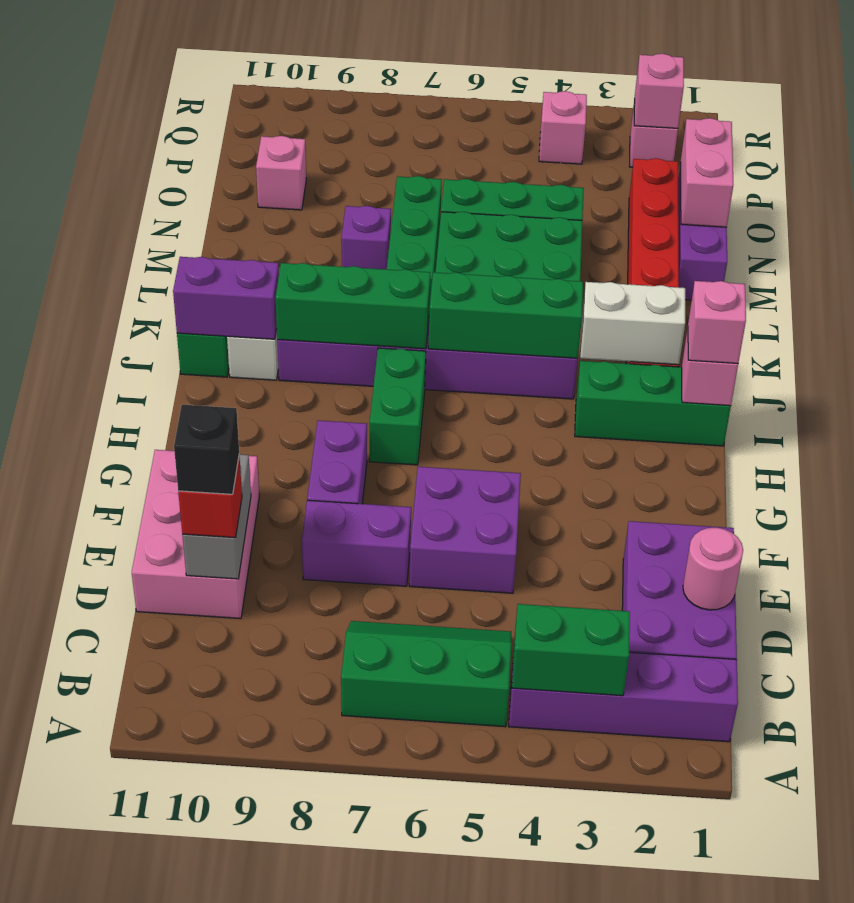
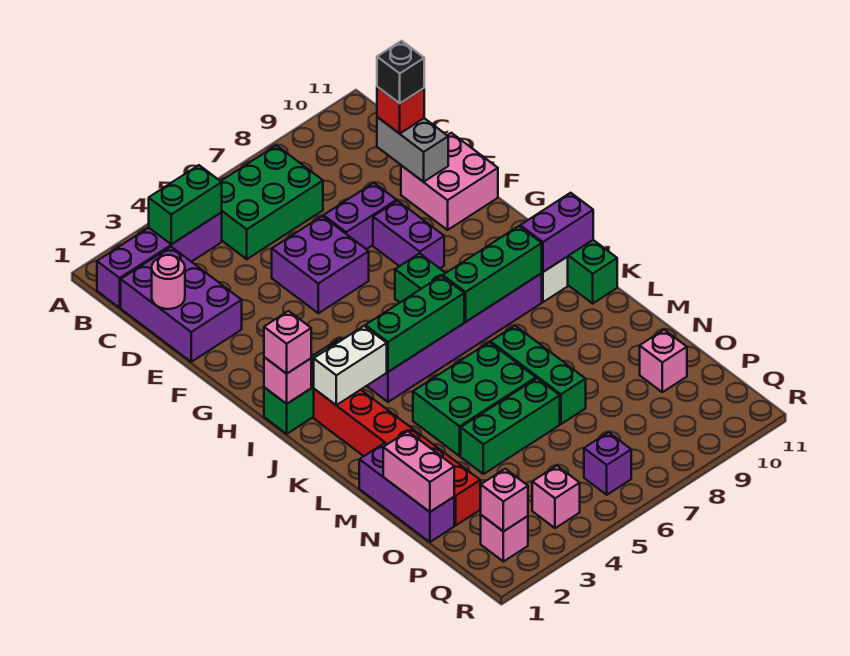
green slope B5:C7 level 1 top B -> green brick B5:C7 level 1
pink brick D10:F11 level 1 -> pink brick E10:F11 level 1
purple brick M8 level 1 -> purple brick Q6 level 1

